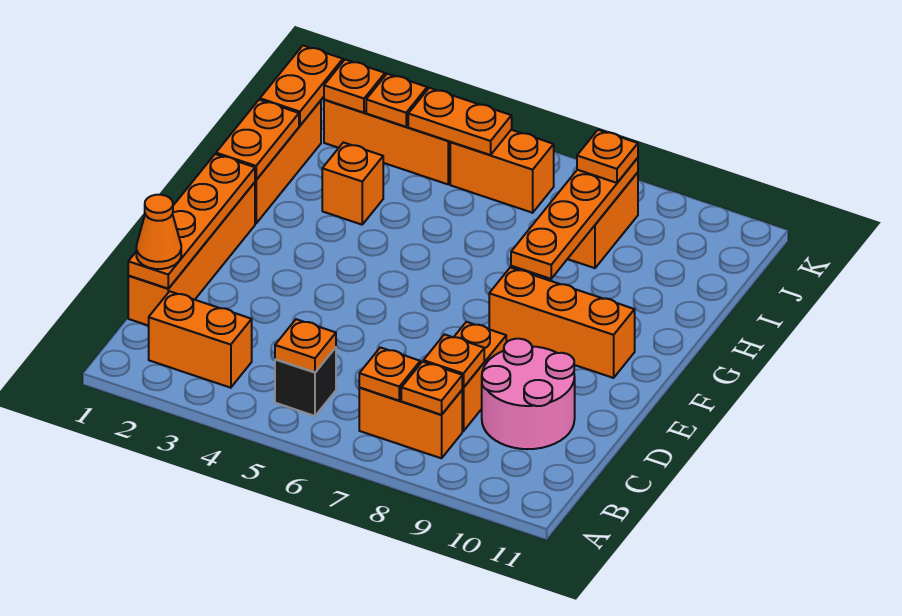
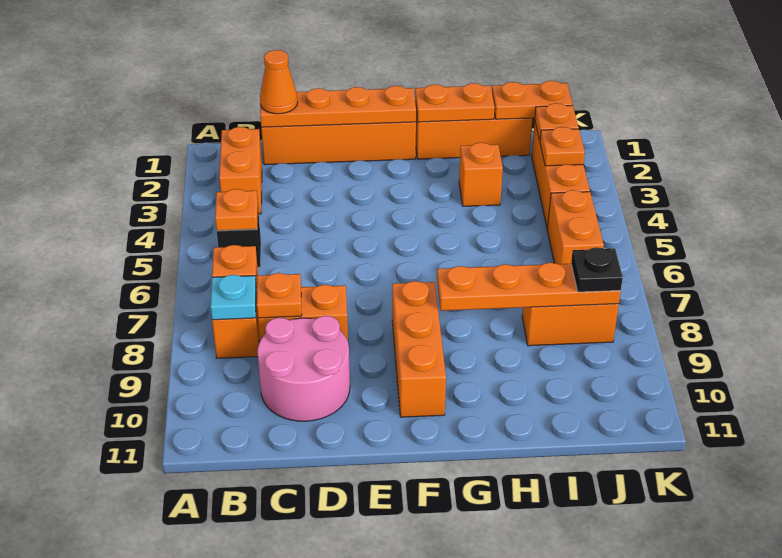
orange plate B8 level 2 -> cyan plate B8 level 2
orange plate J4:J5 level 2 -> none
orange plate J8 level 3 -> black plate J8 level 3

